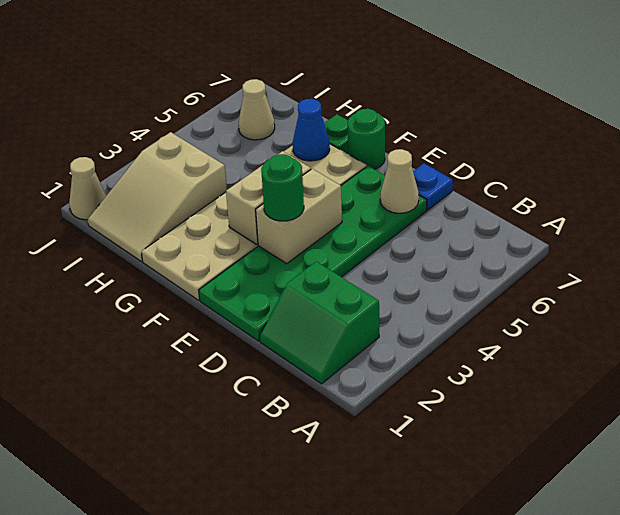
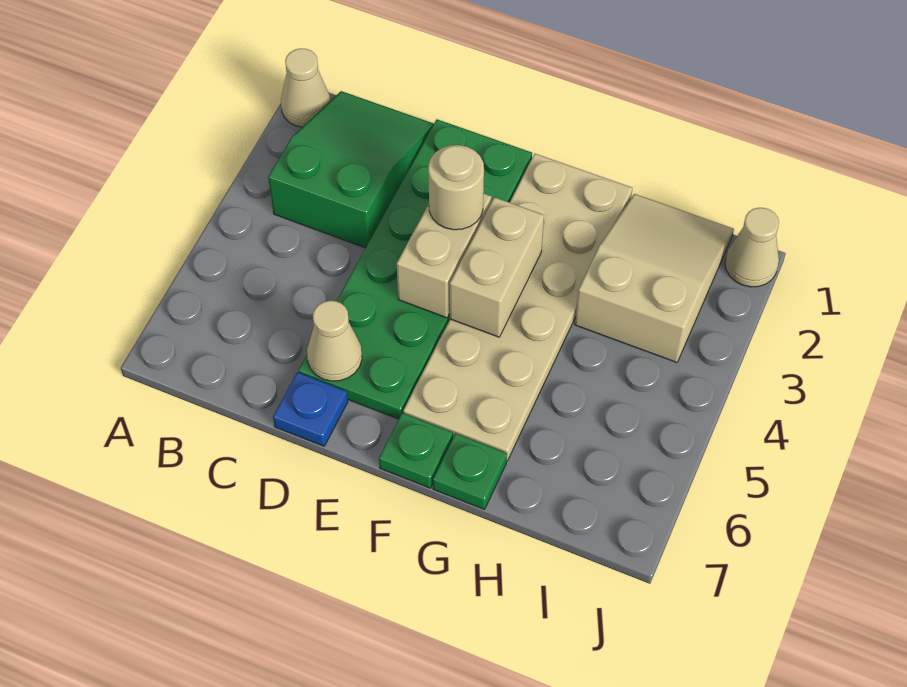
green slope B1:C2 level 1 top 2 -> green slope B1:C3 level 1 top 3
green round brick E3 level 3 -> tan round brick E3 level 3
green round brick F7 level 1 -> green plate F7 level 1
blue cone G6 level 2 -> none
tan cone I6 level 1 -> tan cone A1 level 1

